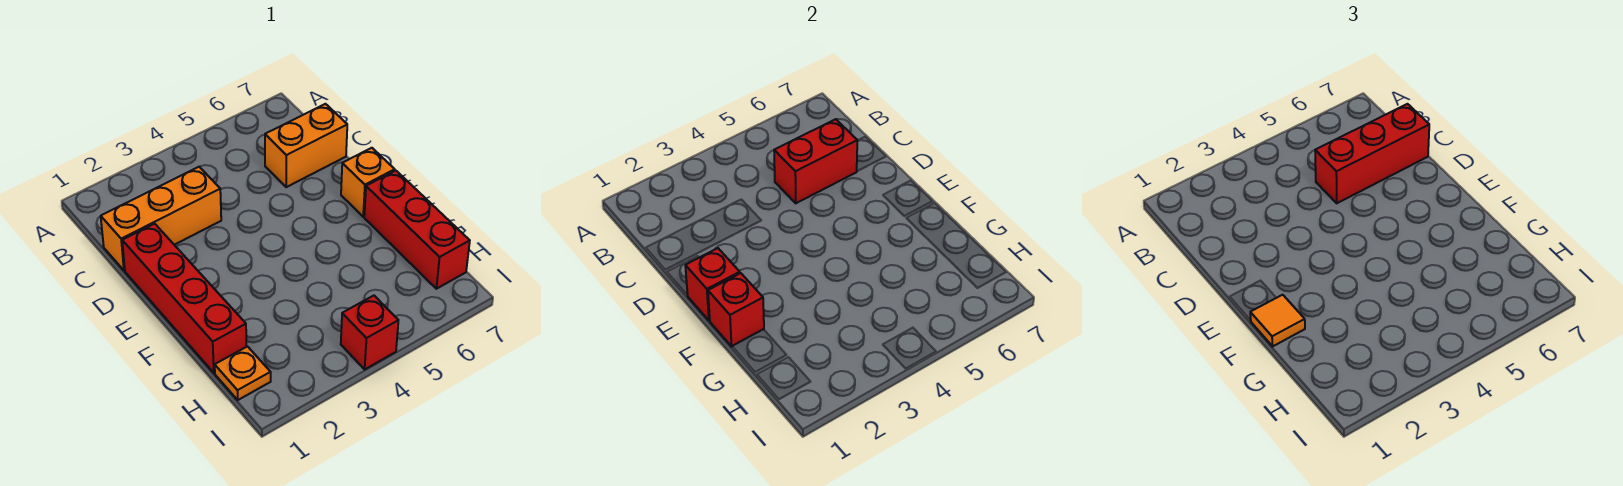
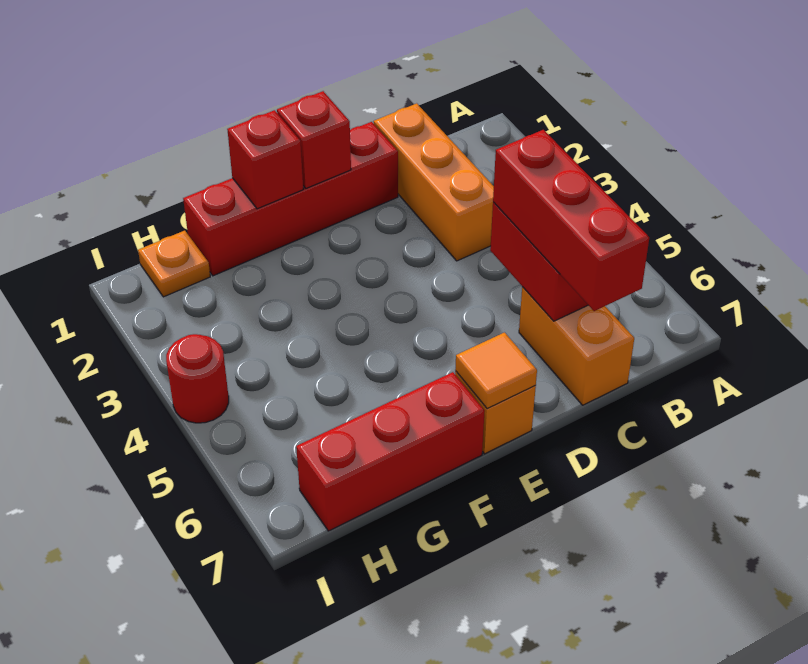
orange tile F1 level 3 -> orange tile E7 level 2
red brick I4 level 1 -> red round brick I4 level 1

